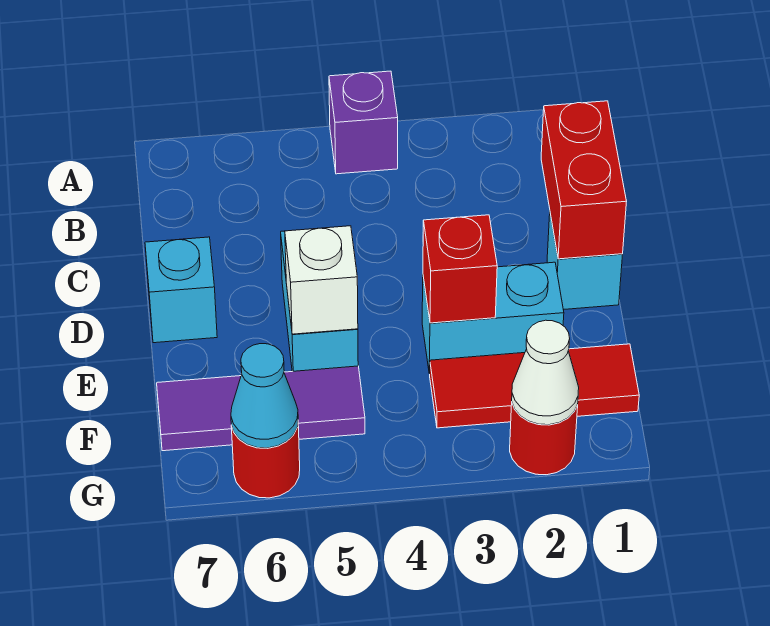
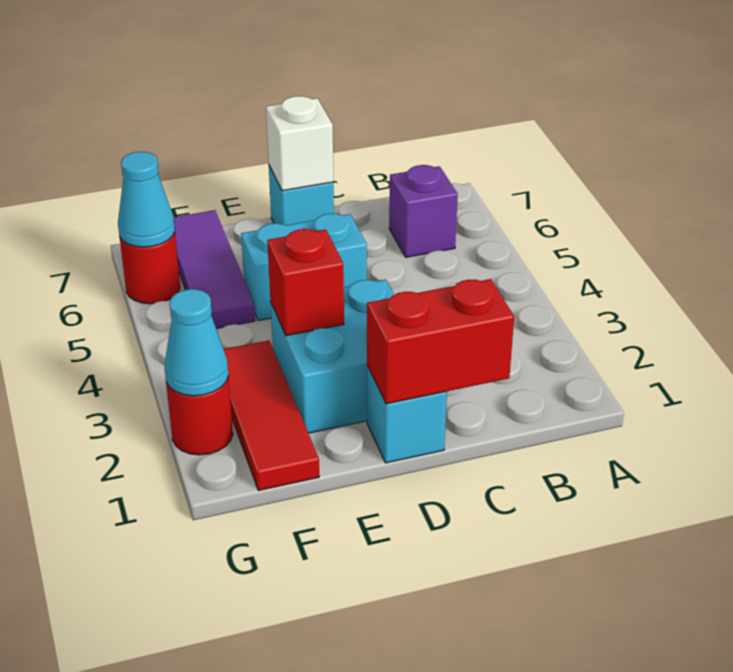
purple brick A4 level 1 -> purple brick B6 level 1
cyan brick E2:E3 level 1 -> cyan brick D2:E3 level 1
white brick E5 level 2 -> white brick D7 level 2
white cone G2 level 2 -> cyan cone G2 level 2

